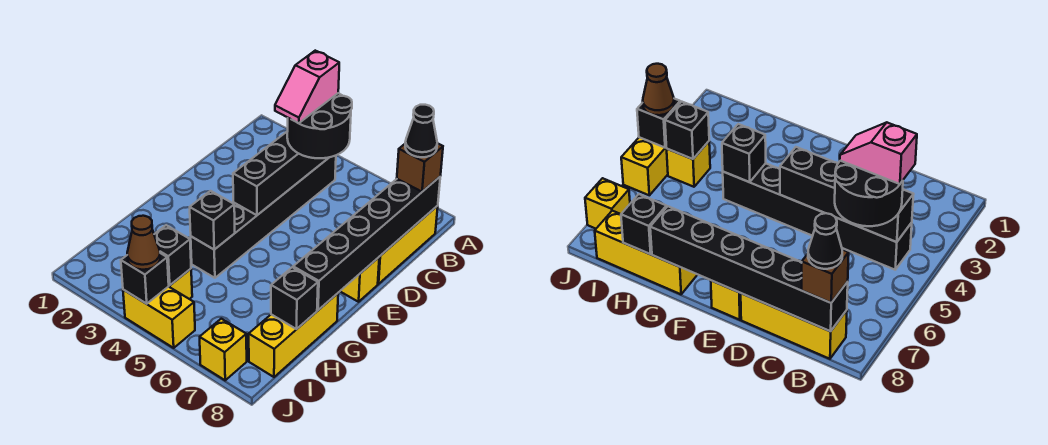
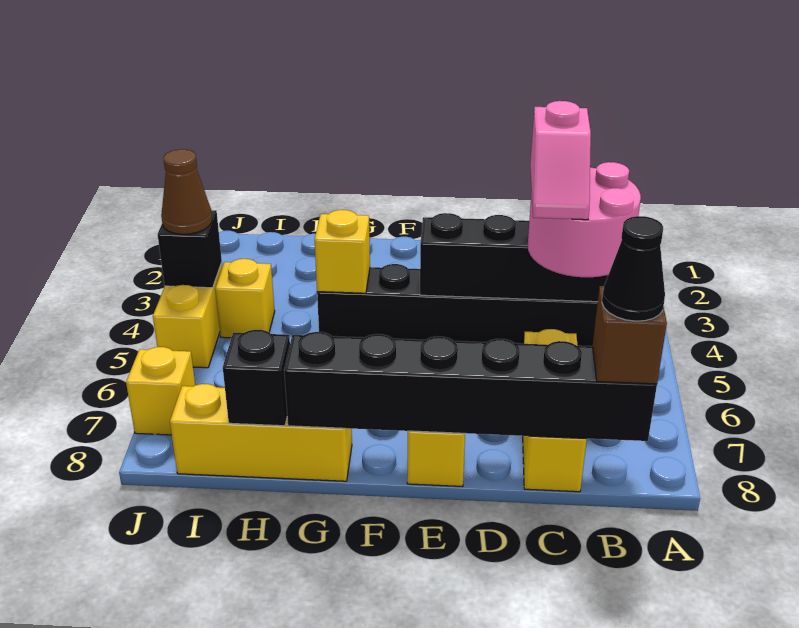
black round brick B4:C5 level 3 -> pink round brick B4:C5 level 3
pink slope B4:C4 level 4 top B -> pink slope C4:C5 level 4 top 4
yellow brick B8:D8 level 1 -> yellow brick C6:C8 level 1
black brick G4 level 2 -> yellow brick G4 level 2
black brick I4 level 2 -> none

